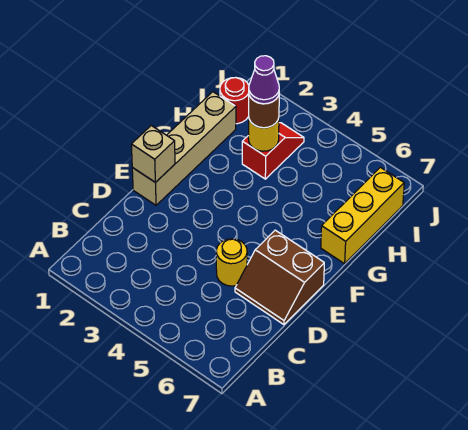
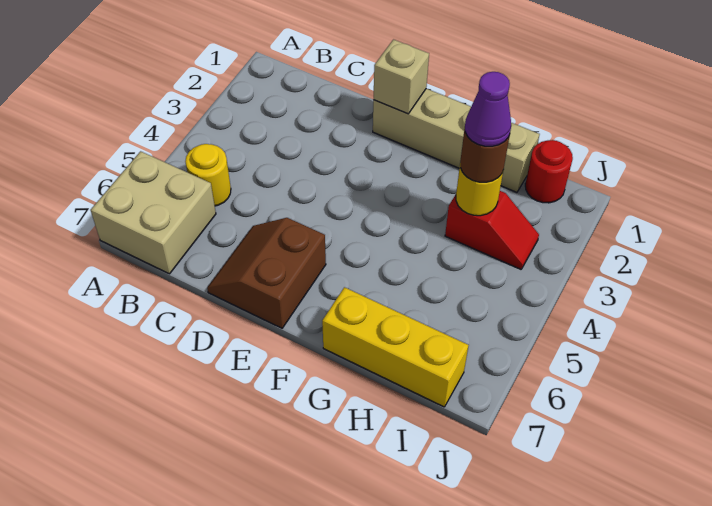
none -> tan brick A6:B7 level 1
yellow round brick D5 level 1 -> yellow round brick B5 level 1

